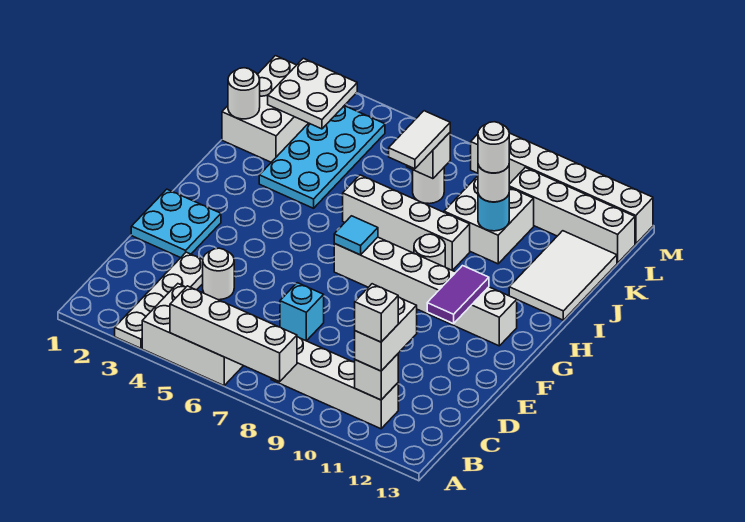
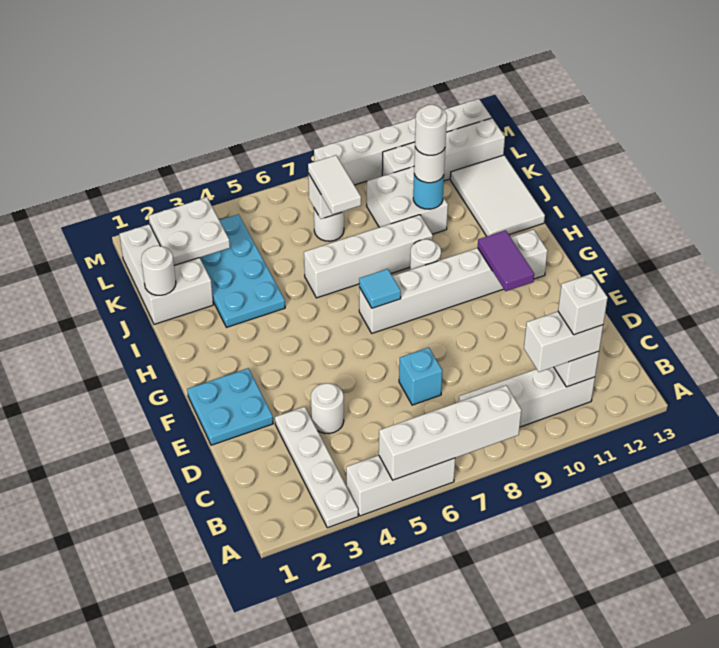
white brick A4:B6 level 1 -> white brick A4:A6 level 1
white brick B11:C11 level 3 -> white brick B10:B11 level 3

